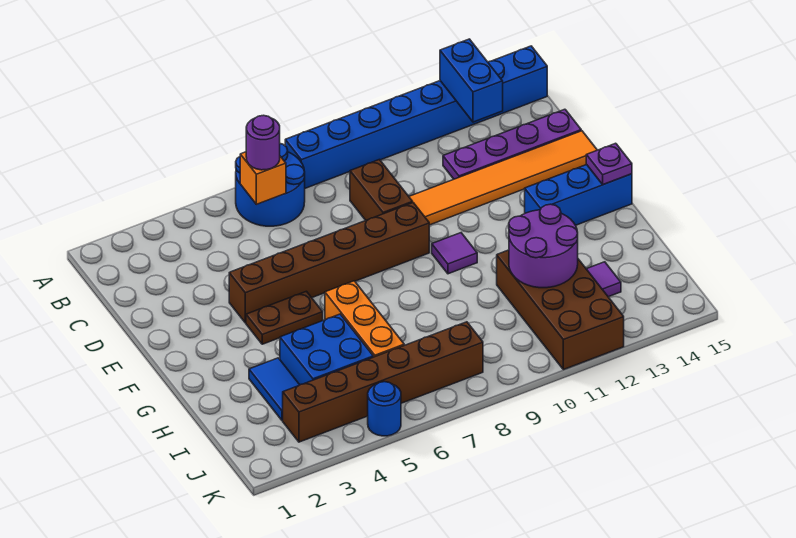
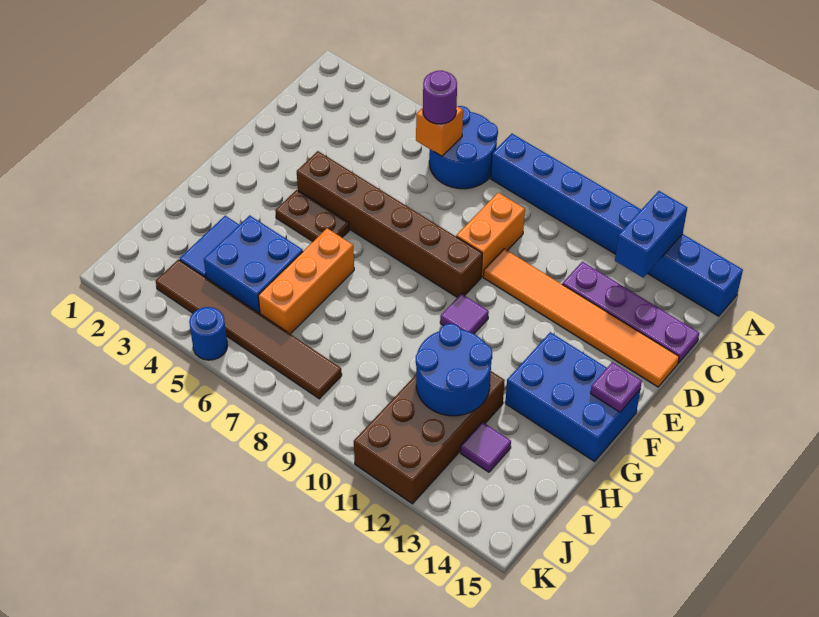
brown brick C9:D9 level 1 -> orange brick C9:D9 level 1
blue brick F13:F15 level 1 -> blue brick F13:G15 level 1
purple round brick H11:I12 level 2 -> blue round brick H11:I12 level 2
brown brick J3:J8 level 1 -> brown tile J3:J8 level 1

